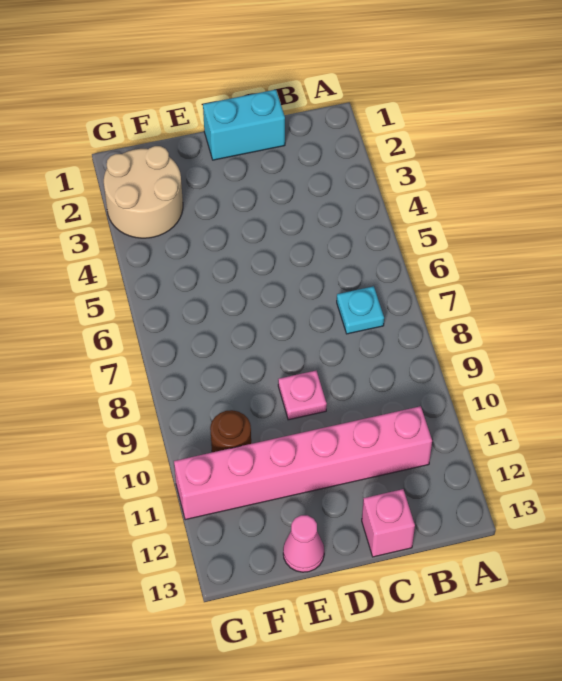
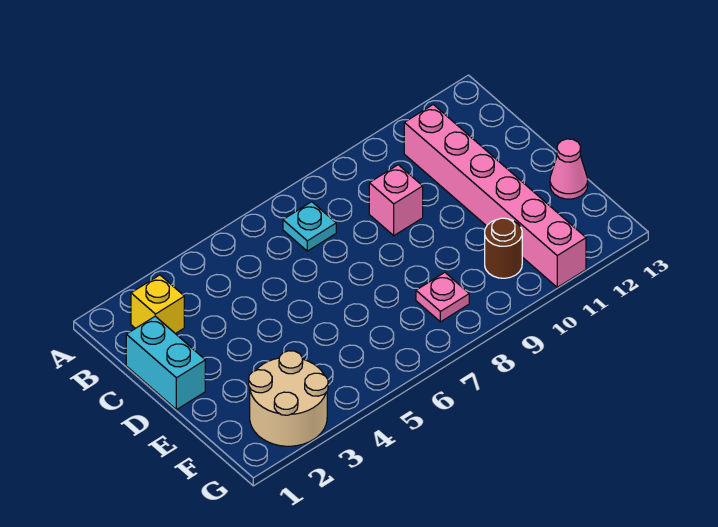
none -> yellow brick B2 level 1
pink brick C13 level 1 -> pink brick C9 level 1
pink plate D9 level 1 -> pink plate F8 level 1

